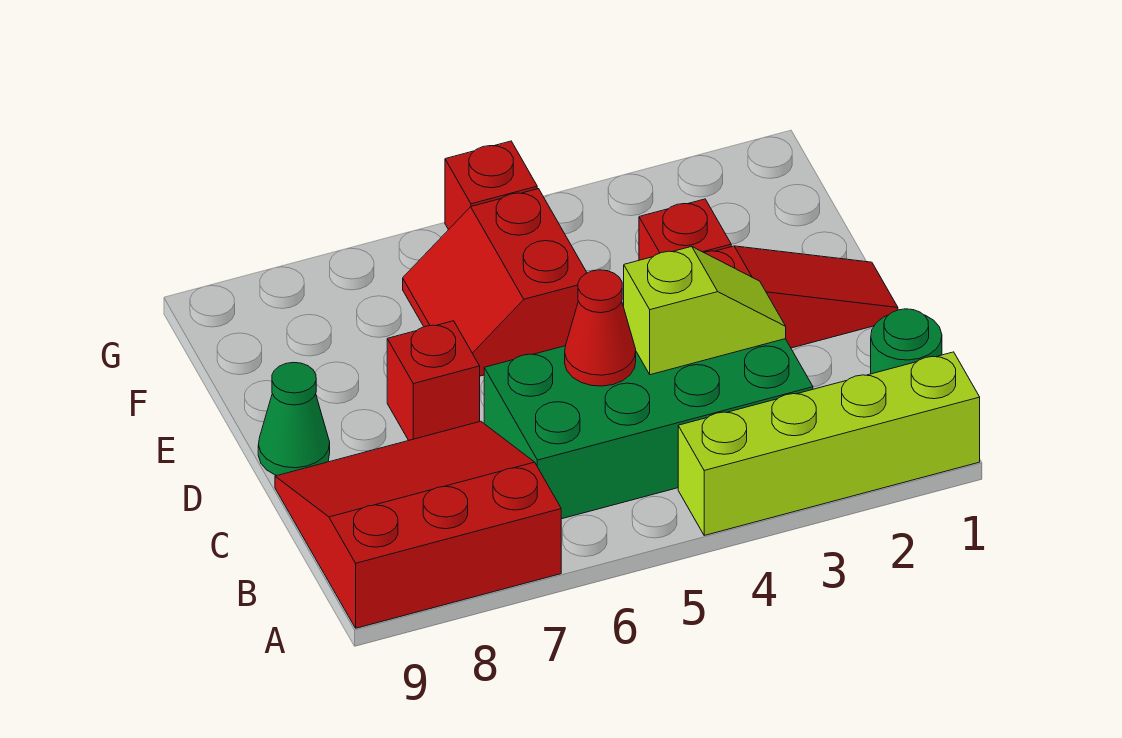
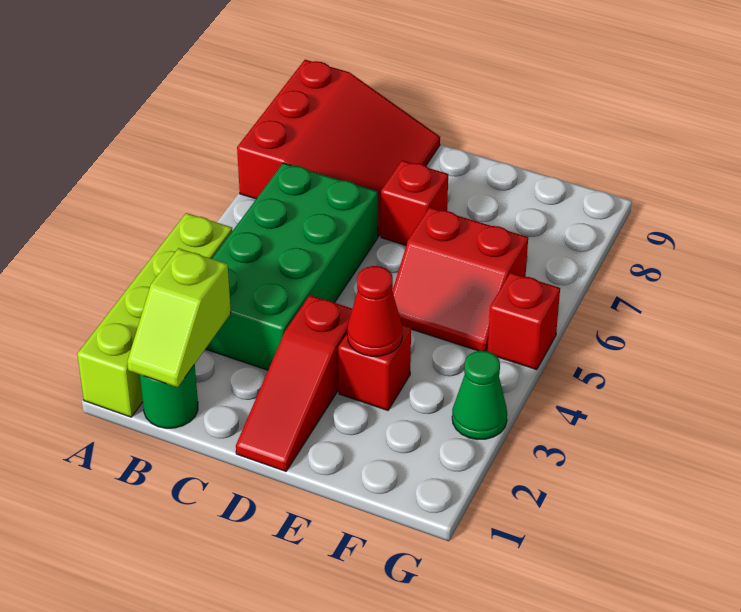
lime slope C3:C4 level 2 top 4 -> lime slope B1:B2 level 2 top 2
red cone C5 level 2 -> red cone E3 level 2
green cone D9 level 1 -> green cone G3 level 1
red slope E5:F6 level 1 top 5 -> red slope E5:F6 level 1 top 6

